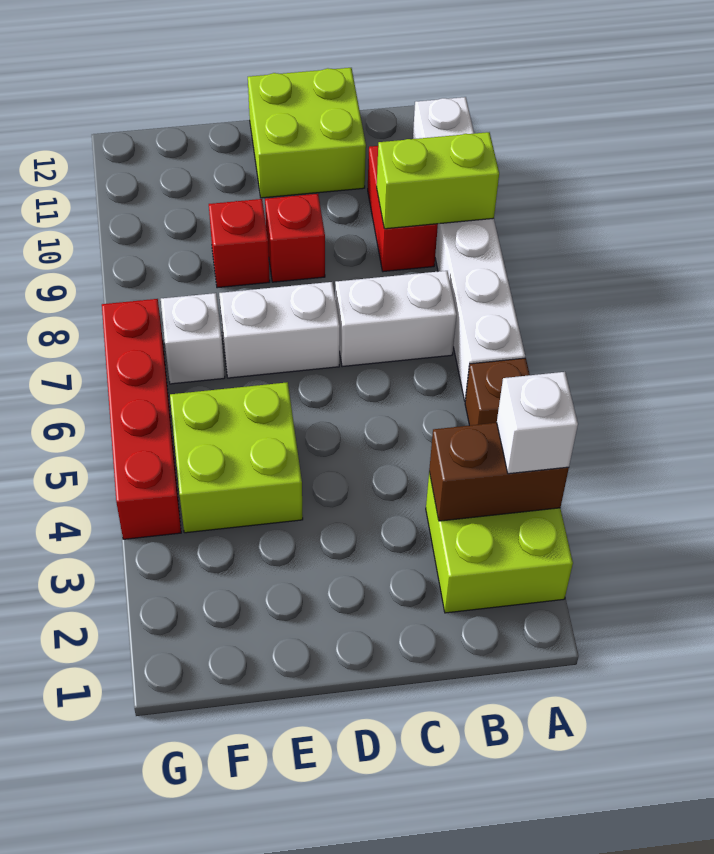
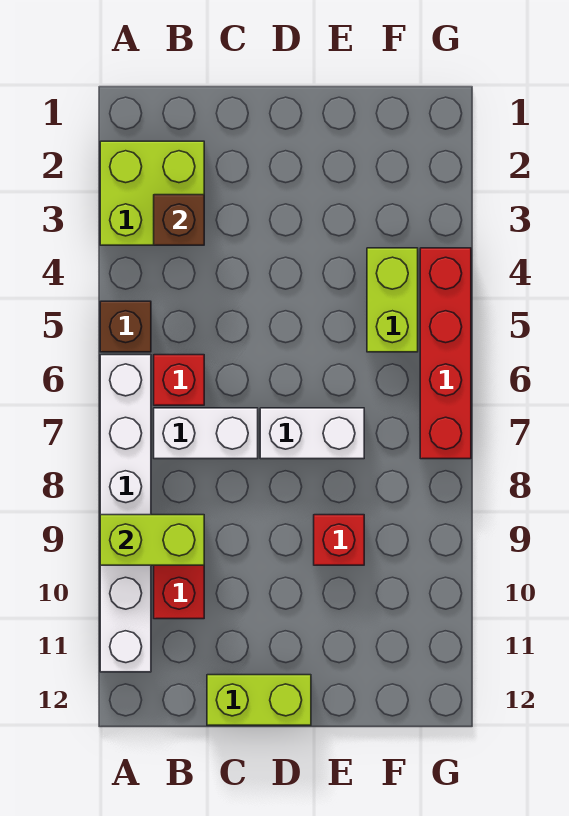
brown brick A3:B3 level 2 -> brown brick B3 level 2
white brick A3 level 3 -> none
lime brick C11:D12 level 1 -> lime brick C12:D12 level 1
red brick D9 level 1 -> red brick B6 level 1
lime brick E4:F5 level 1 -> lime brick F4:F5 level 1
white brick F7 level 1 -> none

